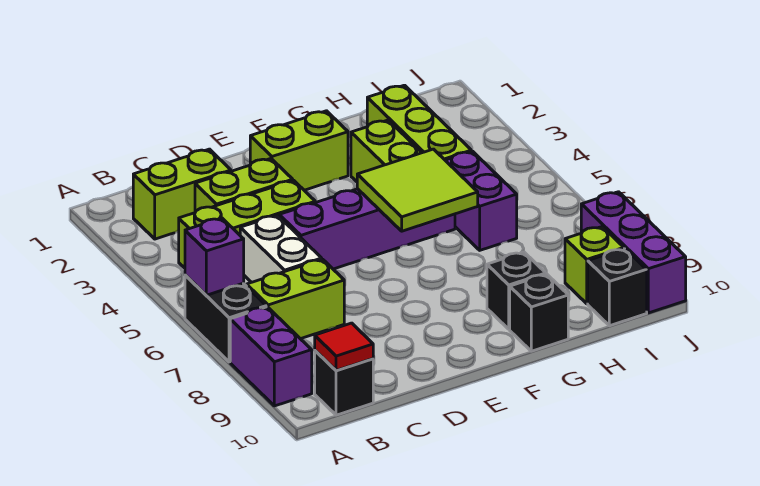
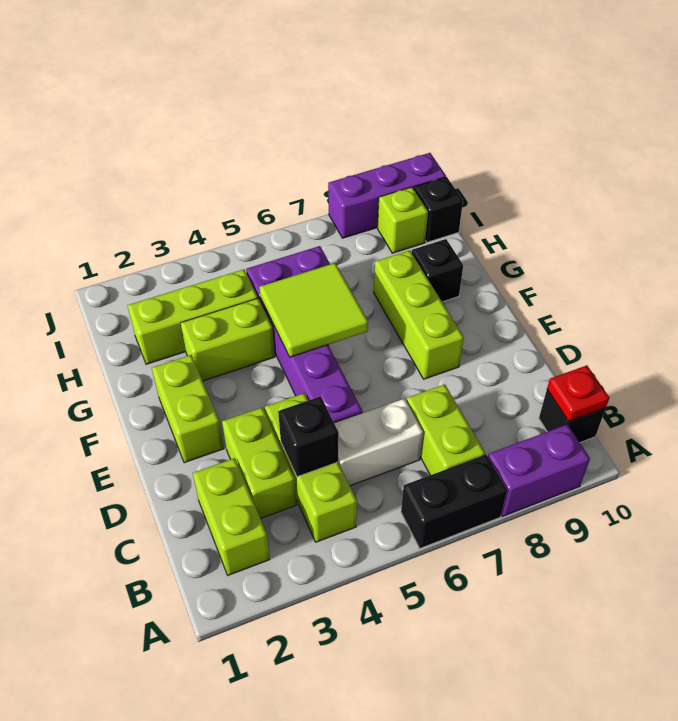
purple brick A6 level 2 -> none
red tile B10 level 2 -> red plate B10 level 2
none -> lime brick E8:G8 level 1
black brick G10 level 1 -> black brick C4 level 2

